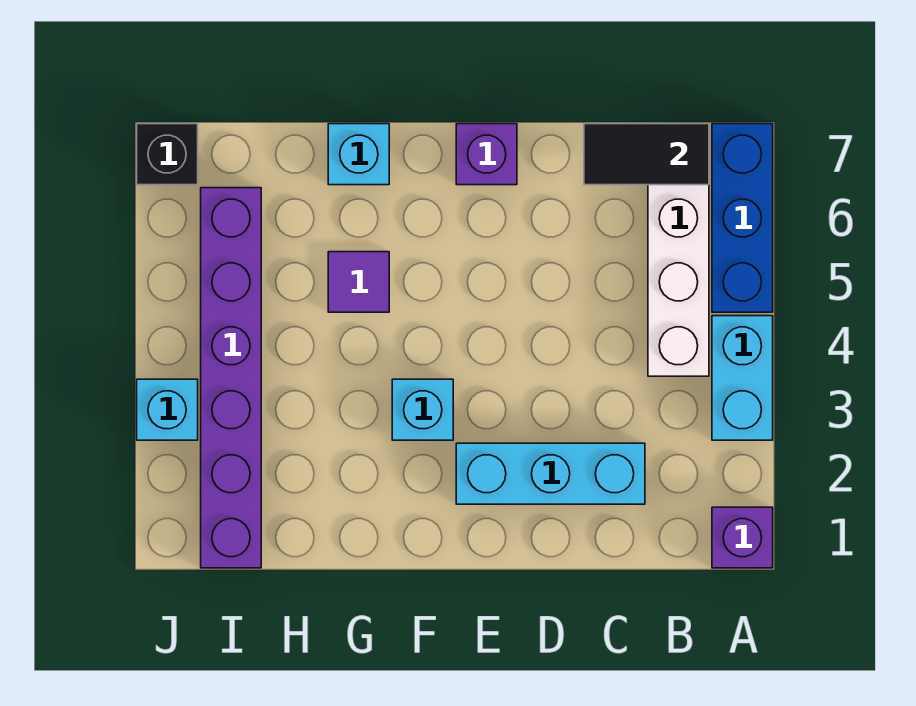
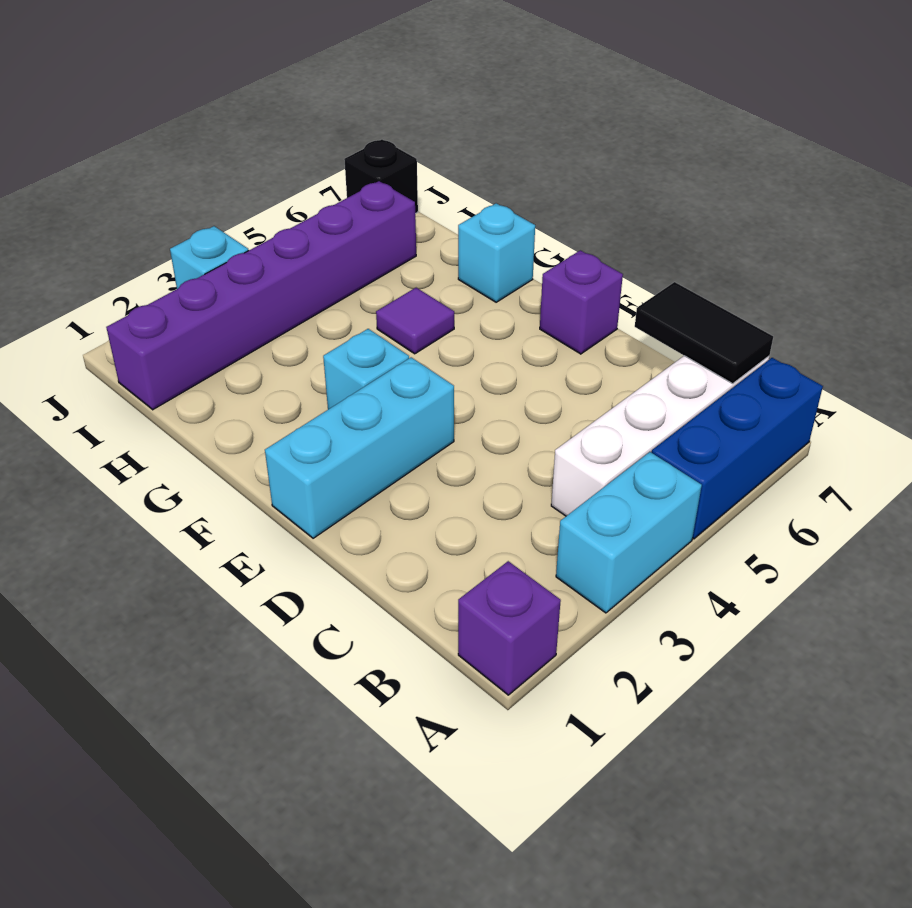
cyan brick C2:E2 level 1 -> cyan brick E1:E3 level 1

